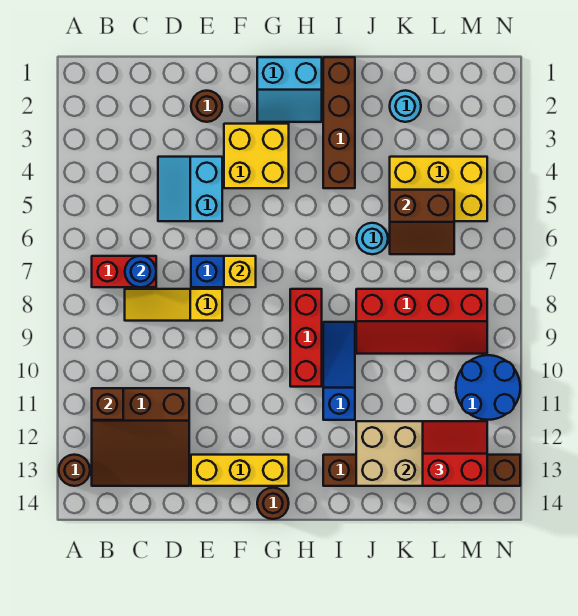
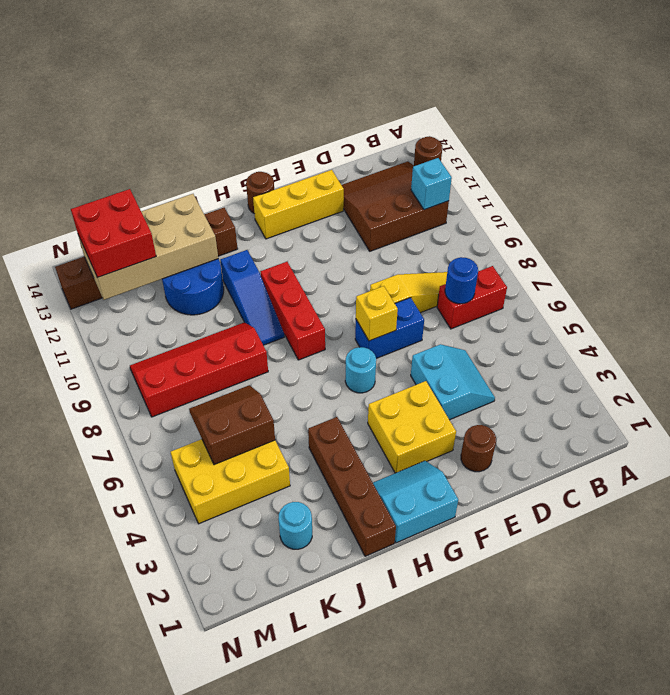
brown brick B11 level 2 -> cyan brick B11 level 2
cyan round brick J6 level 1 -> cyan round brick G6 level 1
red slope L12:M13 level 3 top 13 -> red brick L12:M13 level 3
blue round brick M10:N11 level 1 -> blue round brick J11:K12 level 1

